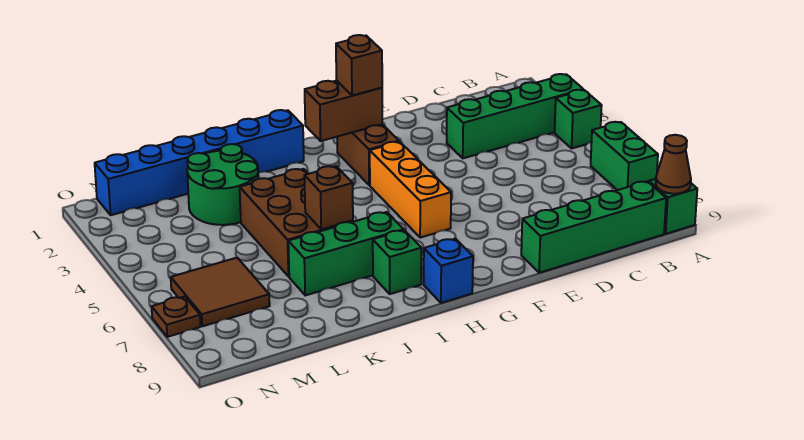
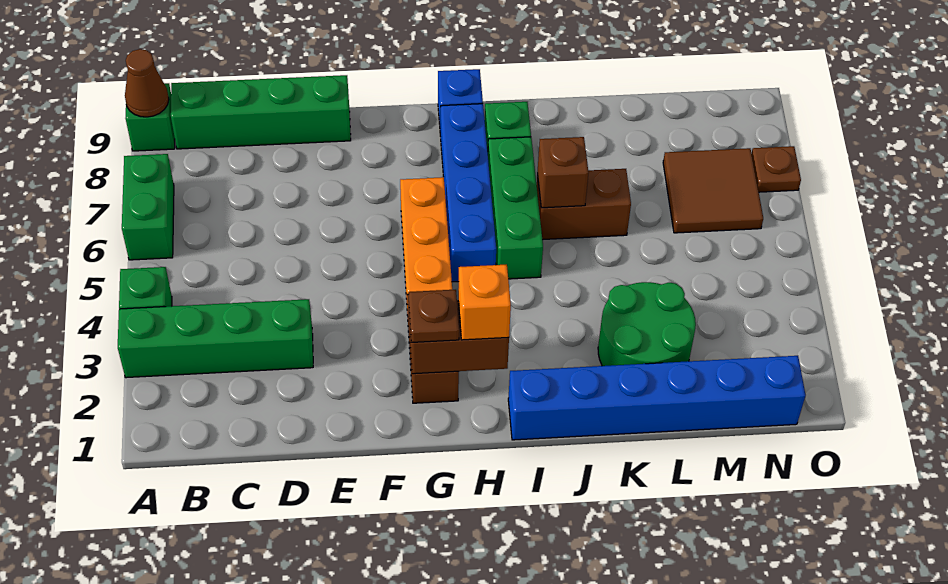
brown brick G2 level 3 -> brown plate G2 level 3
none -> orange brick H2 level 3
none -> blue brick H5:H8 level 1
green brick I7:K7 level 1 -> green brick I5:I7 level 1
brown brick J4:K6 level 1 -> brown brick J6:K6 level 1

